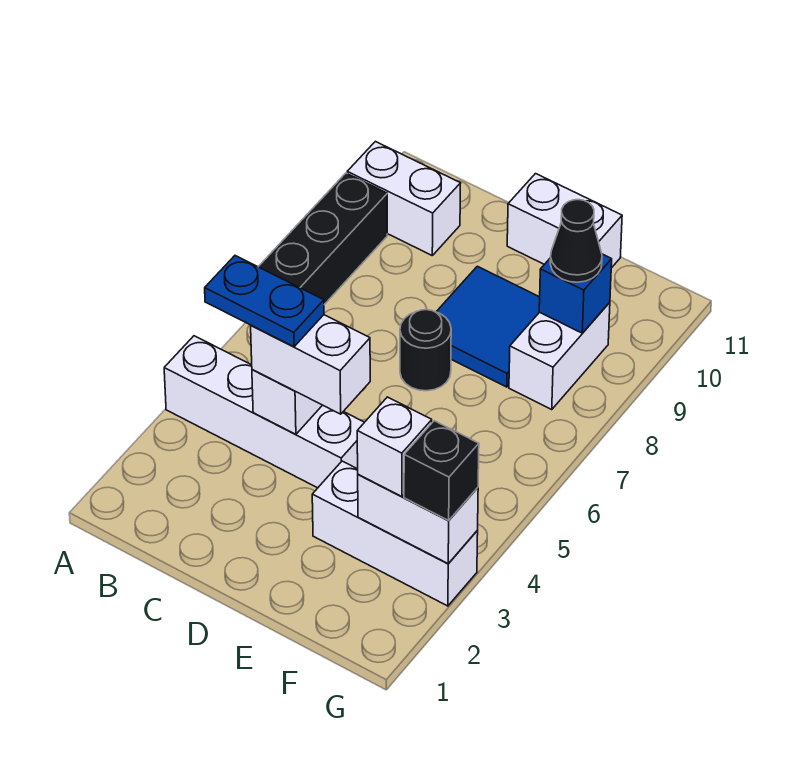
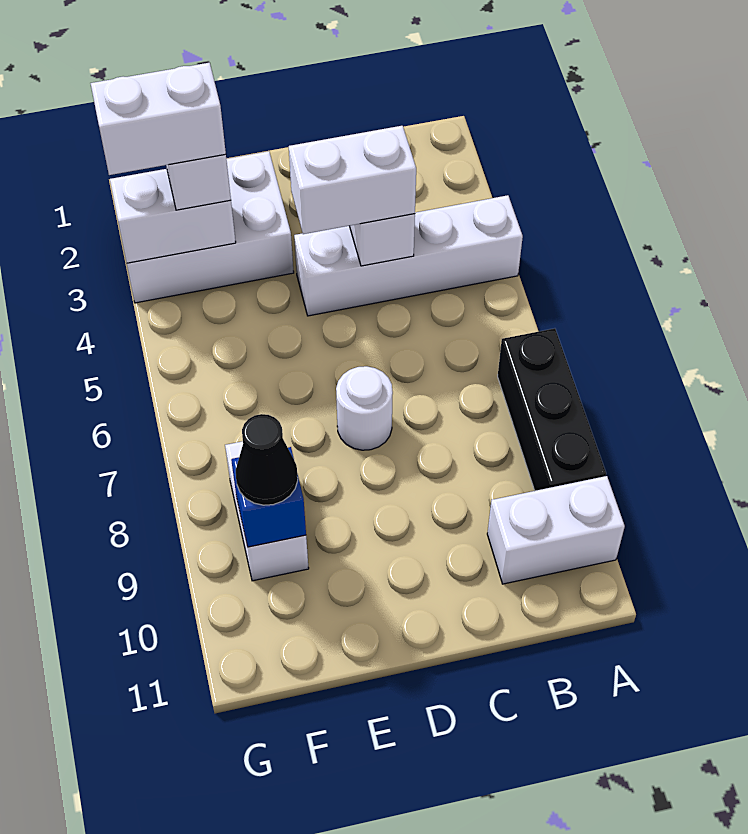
blue plate B4:C4 level 4 -> none
black round brick D7 level 1 -> white round brick D7 level 1
blue tile D8:E9 level 1 -> none
white brick D11:E11 level 1 -> white brick F3:G3 level 4
white brick E3:G3 level 1 -> white brick E2:G3 level 1
black brick G3 level 3 -> none

